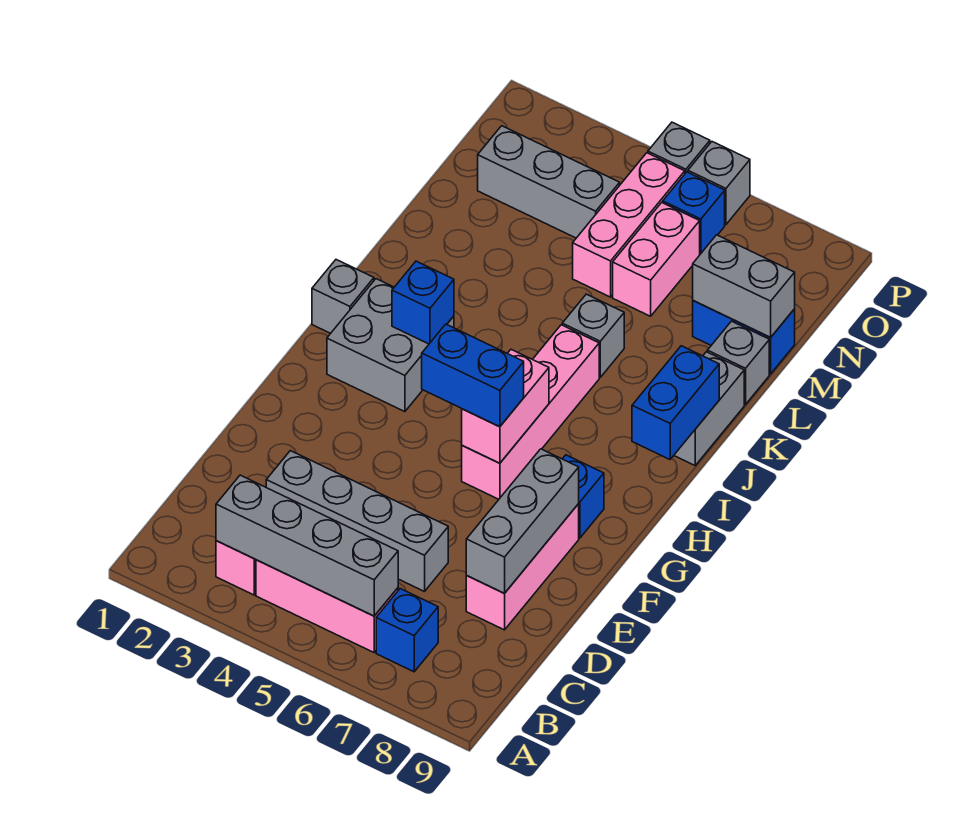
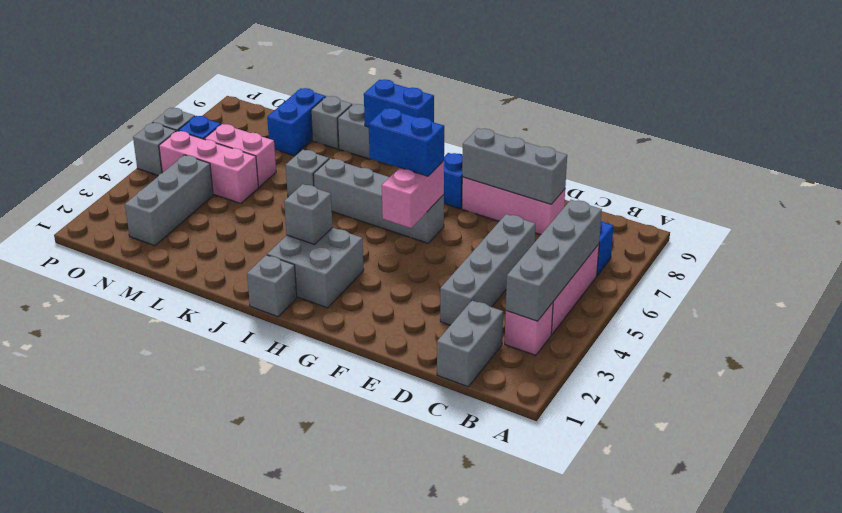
blue brick G5:G6 level 3 -> blue brick G6:H6 level 3
pink brick G6:J6 level 1 -> grey brick G6:J6 level 1
pink brick G6:H6 level 2 -> pink brick G5:G6 level 2
blue brick I3 level 2 -> grey brick I3 level 2
grey brick M8:M9 level 2 -> grey brick C1:C2 level 1

